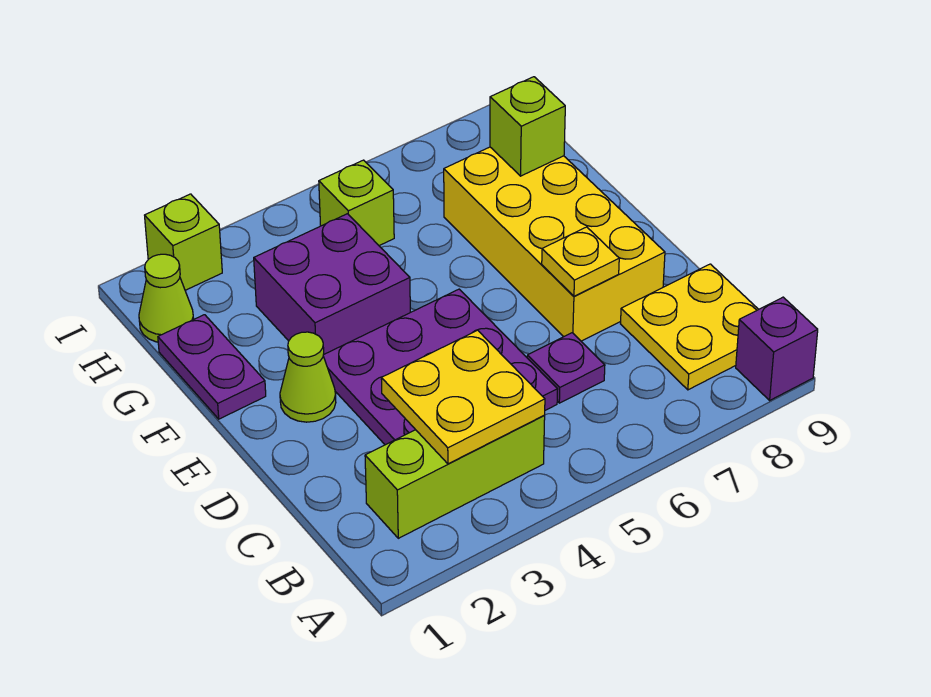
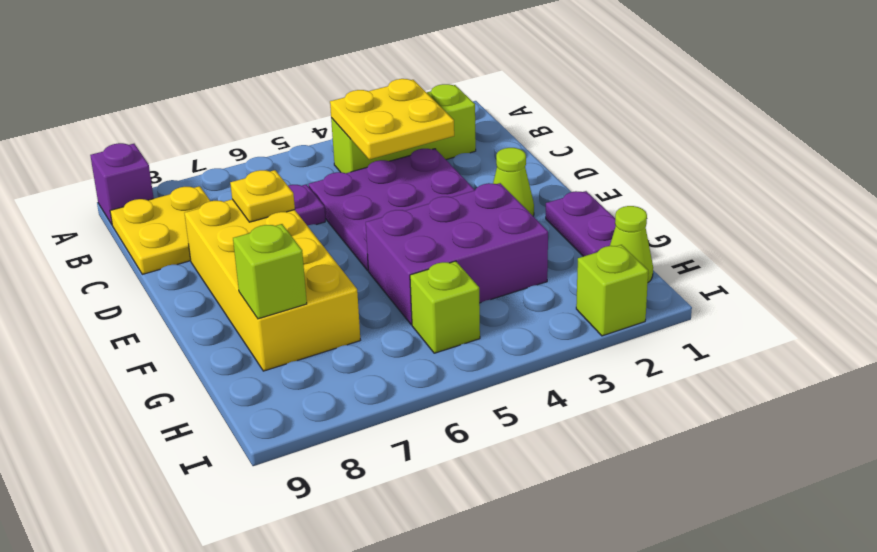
purple brick F3:G4 level 1 -> purple brick F3:G5 level 1

